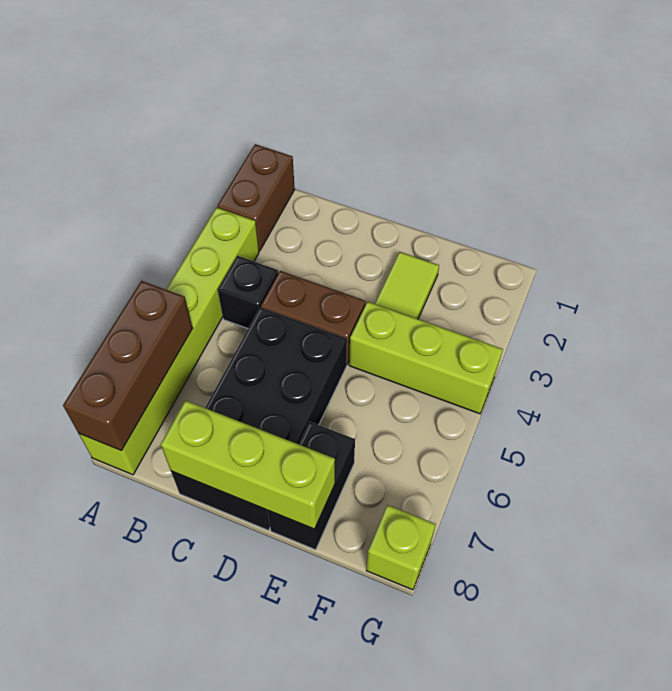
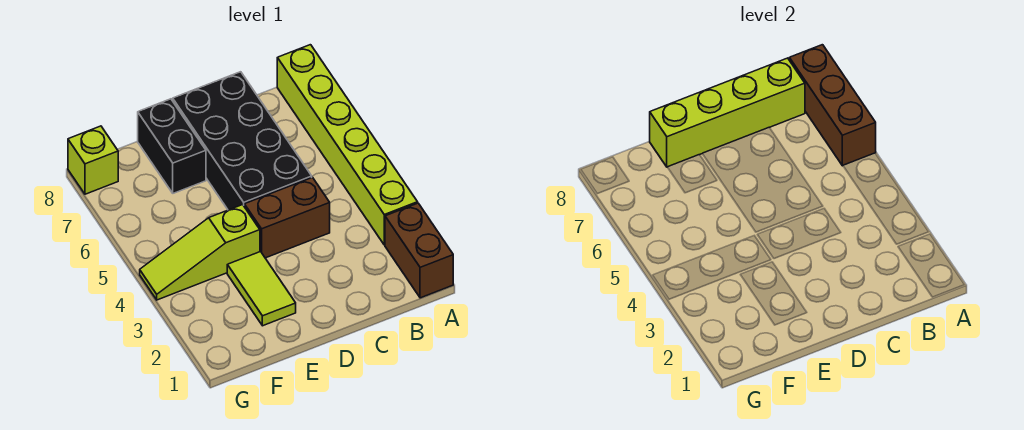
black brick B4 level 1 -> none
lime brick C8:E8 level 2 -> lime brick B8:E8 level 2
lime brick E4:G4 level 1 -> lime slope E4:G4 level 1 top E

